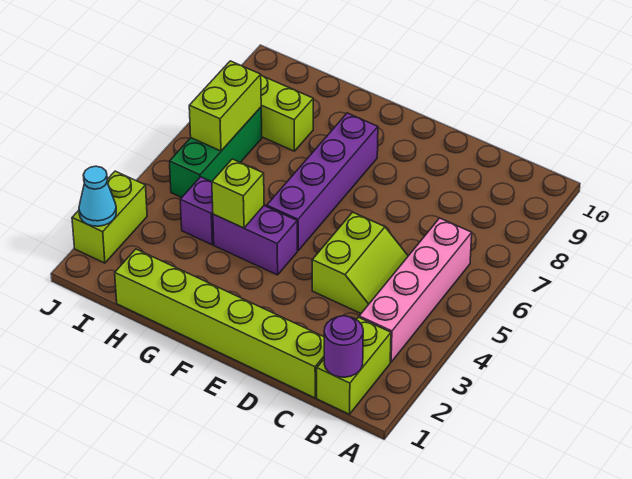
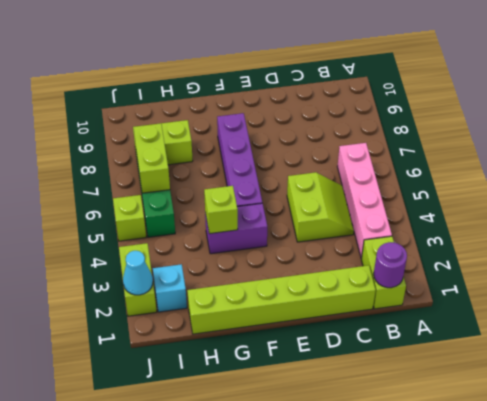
purple brick H4 level 1 -> none
none -> cyan brick I2 level 1
none -> lime brick J5 level 1

